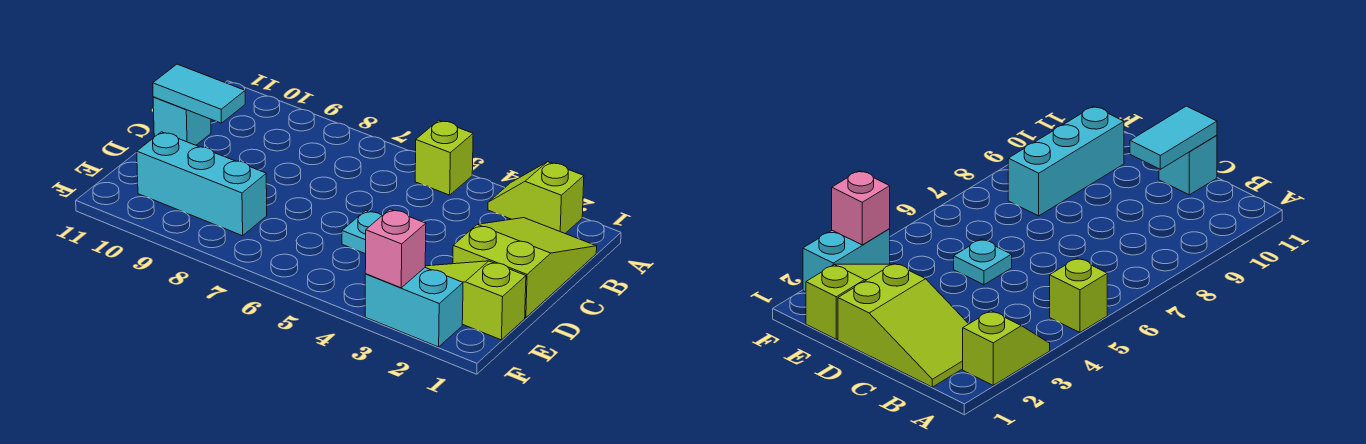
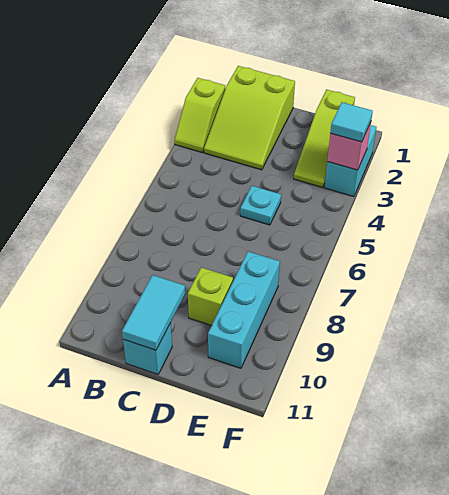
lime brick A5 level 1 -> lime brick D9 level 1
lime slope B1:D2 level 1 top D -> lime slope B1:C3 level 1 top 1
none -> cyan tile F3 level 3

